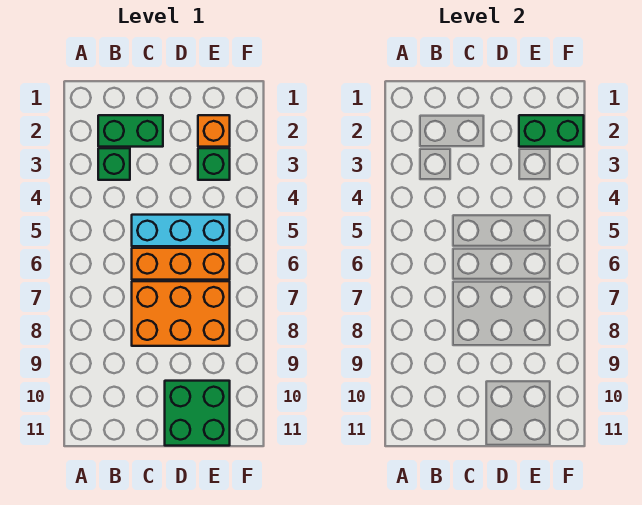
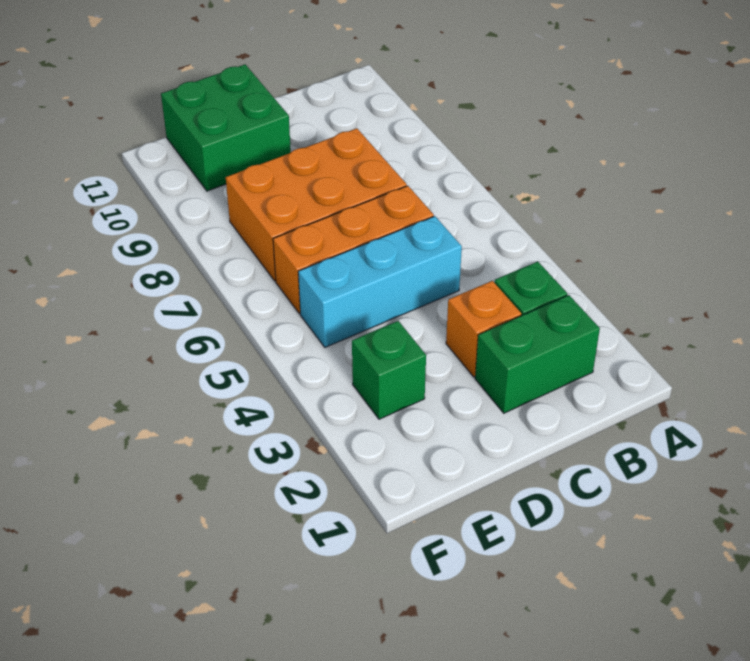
orange brick E2 level 1 -> orange brick C3 level 1
green brick E2:F2 level 2 -> none

